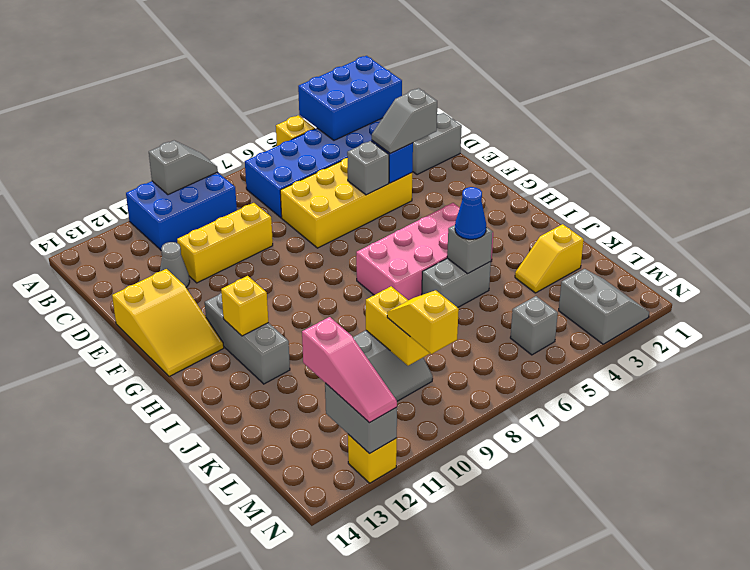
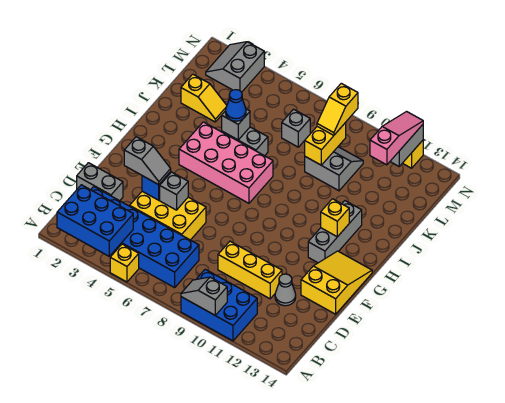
yellow brick D4:E7 level 1 -> yellow brick D4:E6 level 1
grey brick M5 level 1 -> grey brick L7 level 1

